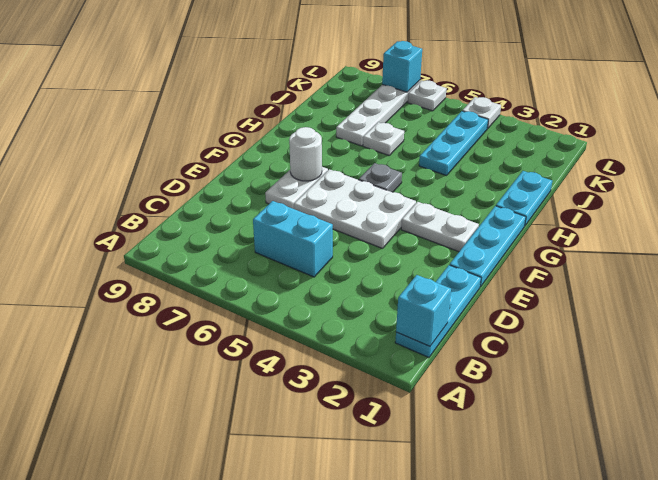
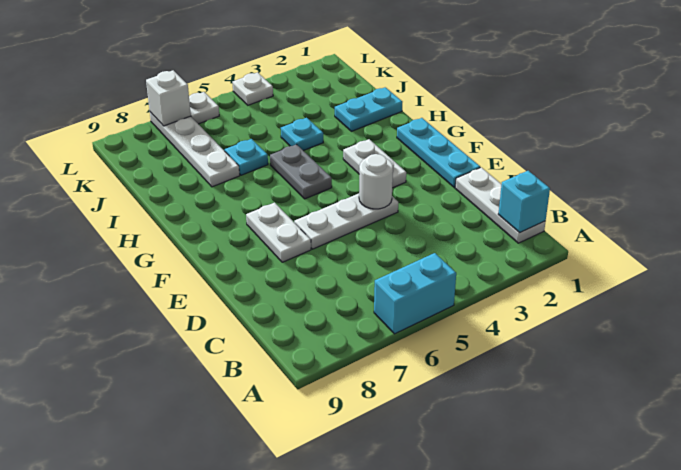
cyan plate B1:D1 level 1 -> white plate B1:D1 level 1
cyan brick C5:C6 level 1 -> cyan brick A5:A6 level 1
white plate E4:F6 level 1 -> white plate E4:E6 level 1
white plate F2:F3 level 1 -> white plate F3:G3 level 1
white round brick F7 level 2 -> white round brick E4 level 2
grey plate G5 level 1 -> grey plate G5:H5 level 1
cyan plate H1:I1 level 1 -> cyan plate I1:I2 level 1
cyan plate I4:K4 level 1 -> cyan plate I4 level 1
white plate I6 level 1 -> cyan plate I6 level 1
cyan brick L7 level 2 -> white brick L7 level 2

